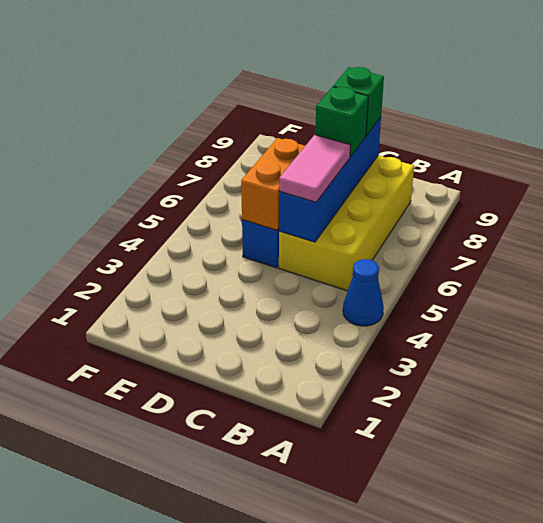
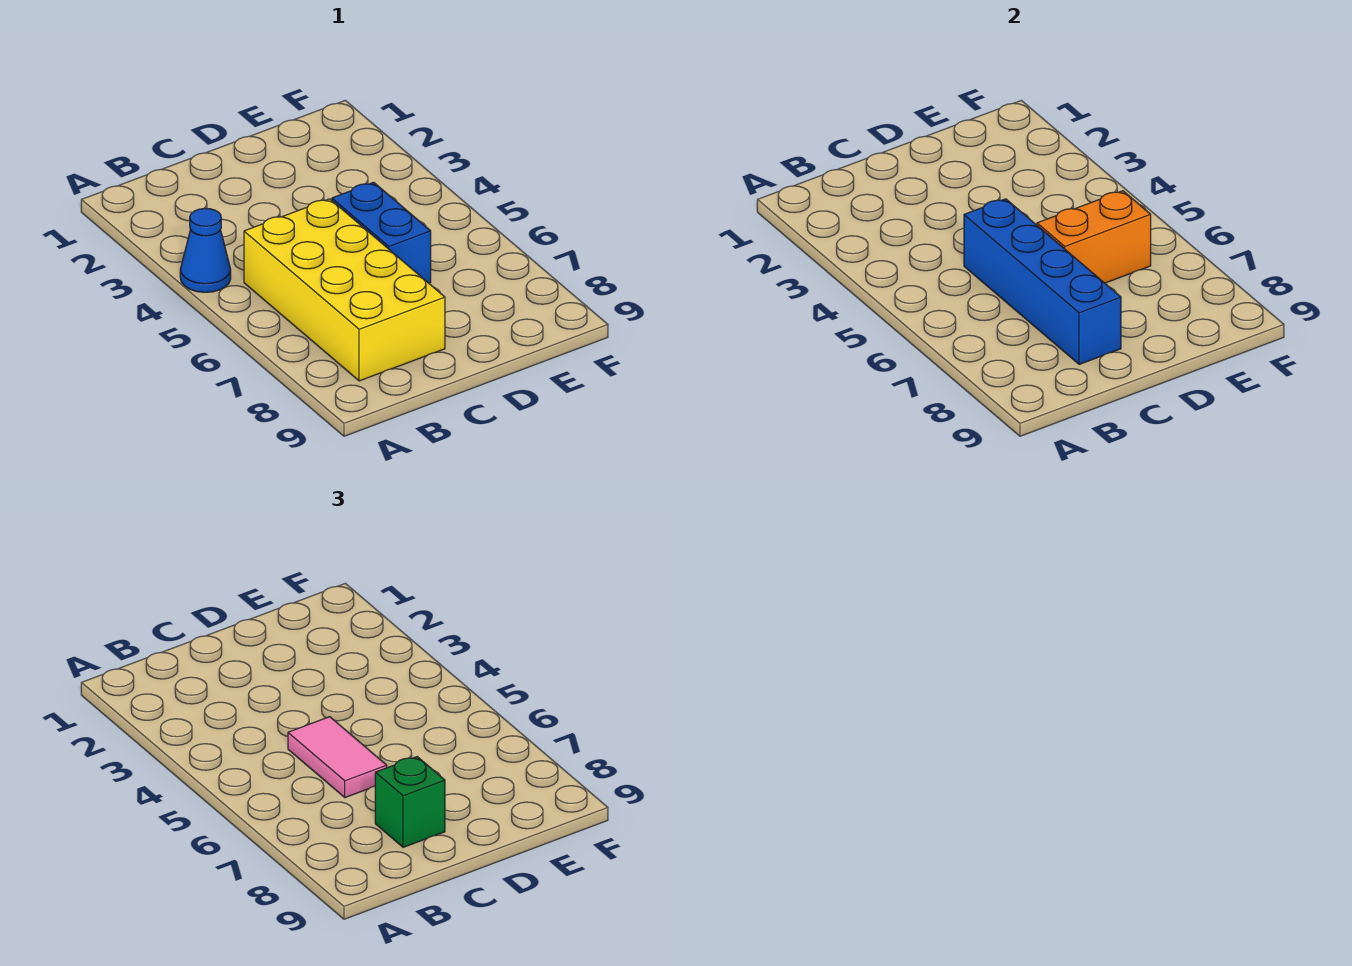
green brick C7 level 3 -> none
orange brick D5:D6 level 2 -> orange brick D6:E6 level 2

